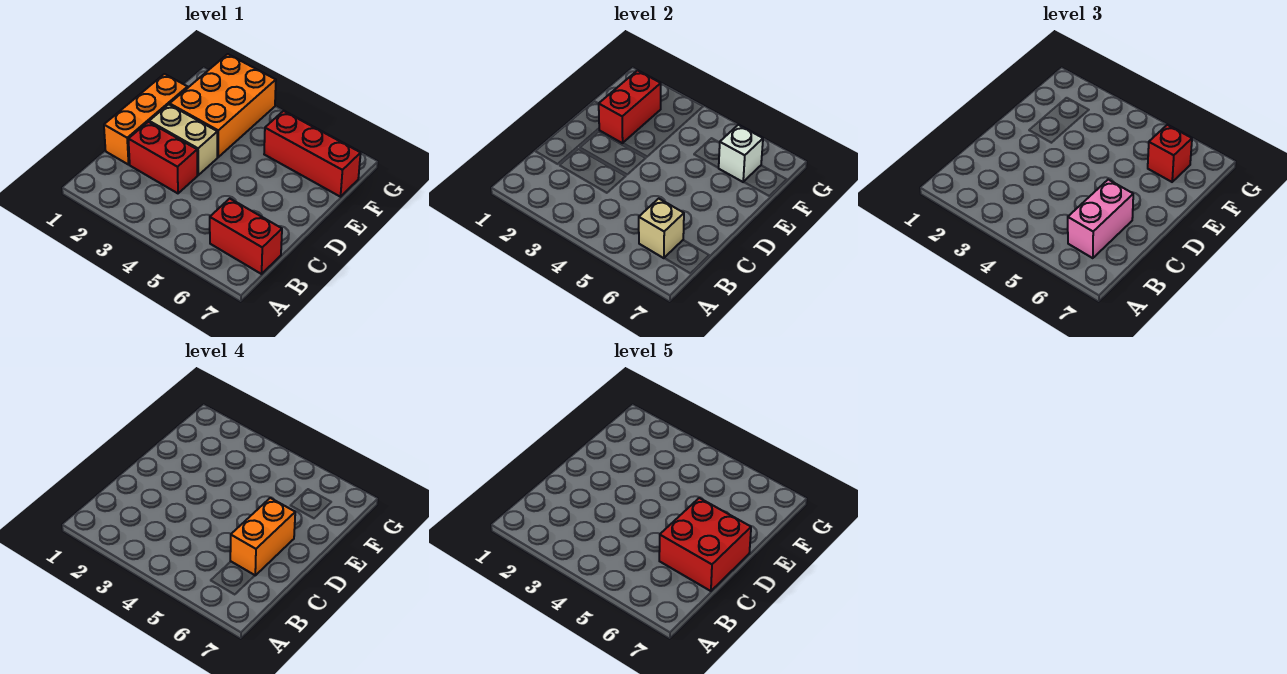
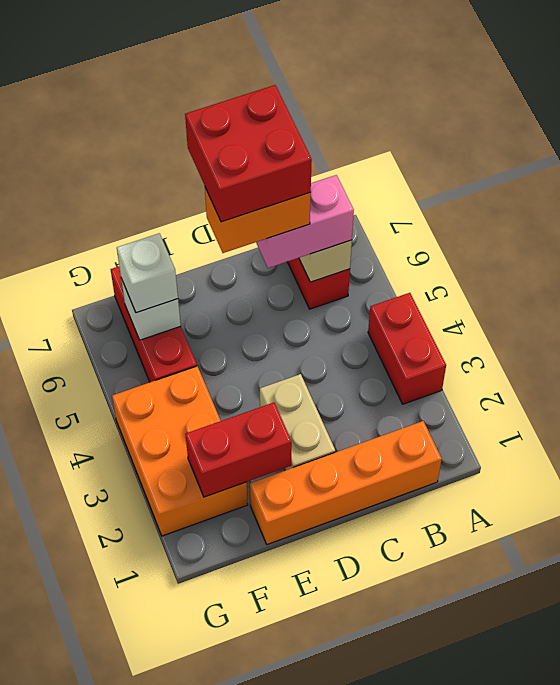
orange brick C1:E1 level 1 -> orange brick B1:E1 level 1
red brick C2:C3 level 1 -> red brick A3:A4 level 1
orange brick E2:G3 level 1 -> orange brick F2:G4 level 1
red brick F6 level 3 -> white brick F6 level 3

